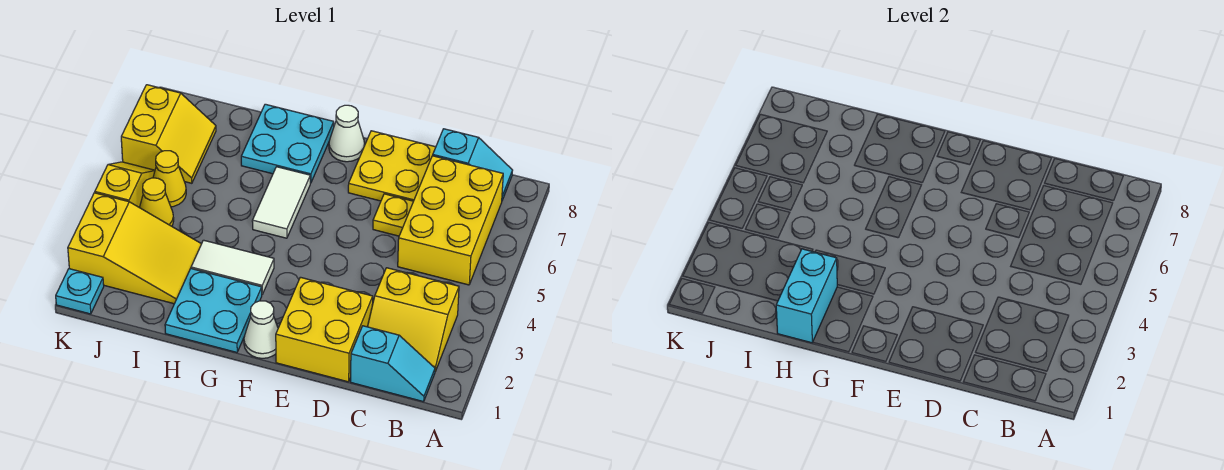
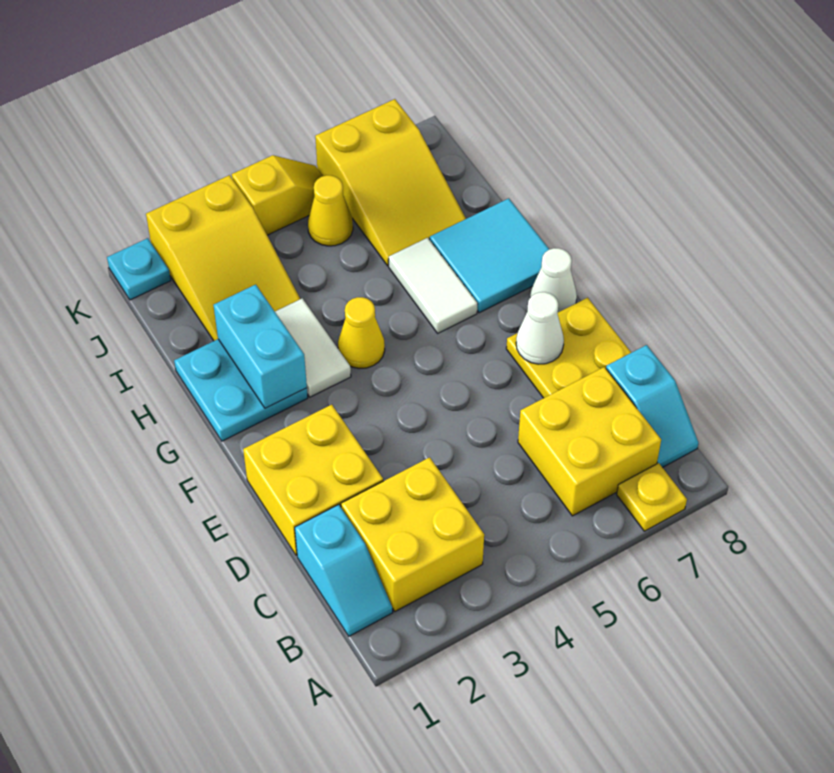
yellow slope B2:C3 level 1 top 3 -> yellow brick B2:C3 level 1
yellow brick B5:C7 level 1 -> yellow brick B6:C7 level 1
yellow plate D6 level 1 -> yellow plate A7 level 1
white cone F1 level 1 -> white cone E7 level 2
white tile G5:G6 level 1 -> white tile G6:H6 level 1
cyan plate G7:H8 level 1 -> cyan tile G7:H8 level 1
cyan brick H1:H2 level 2 -> cyan brick G2:H2 level 2
yellow cone J4 level 1 -> yellow cone G4 level 1
yellow slope J6:K7 level 1 top K -> yellow slope I6:K7 level 1 top K

